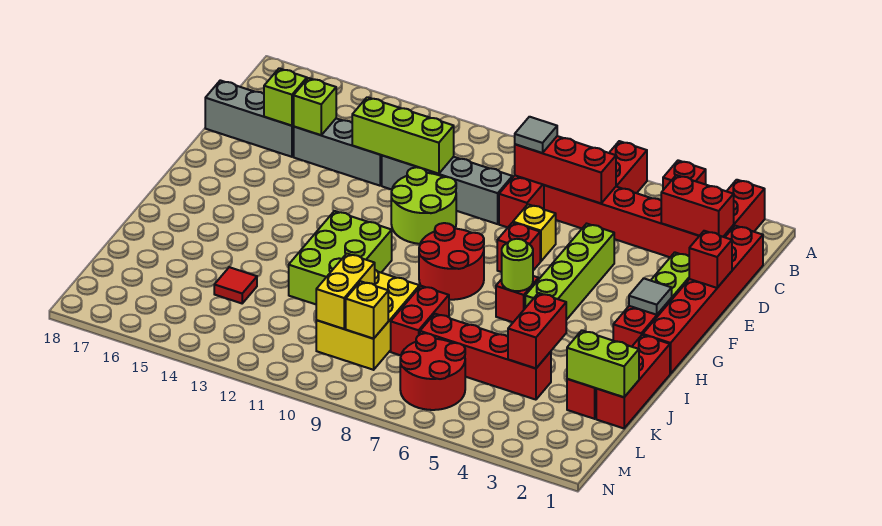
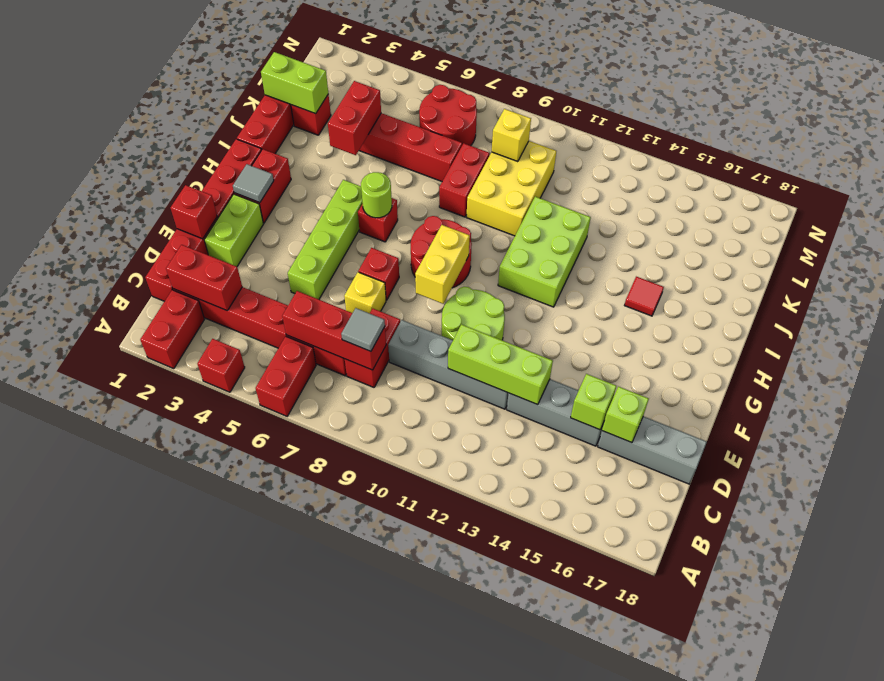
yellow brick K10:L10 level 2 -> yellow brick F9:G9 level 2
red tile K14 level 1 -> red tile I15 level 1

